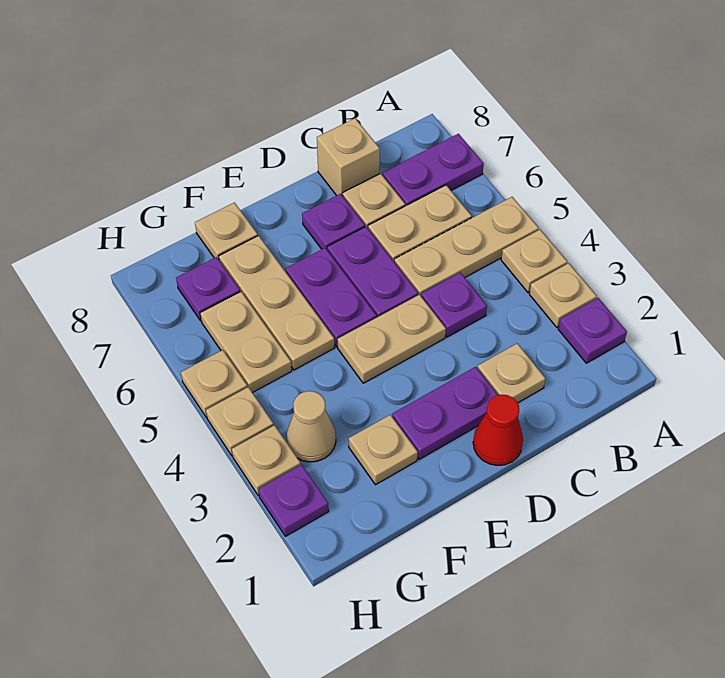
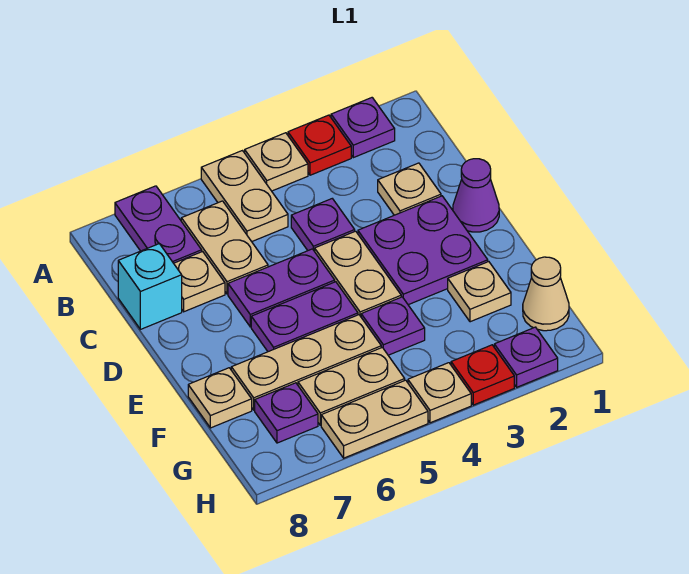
tan plate A3 level 1 -> red plate A3 level 1
tan plate A5:C5 level 1 -> tan plate A5:B5 level 1
tan brick C8 level 1 -> cyan brick C8 level 1
red cone D1 level 1 -> purple cone D1 level 1
purple plate D2:E2 level 1 -> purple plate D2:E3 level 1
purple plate D7 level 1 -> purple plate F4 level 1
tan cone G3 level 1 -> tan cone G1 level 1
tan plate H3 level 1 -> red plate H3 level 1
tan plate H5 level 1 -> tan plate H5:H6 level 1

